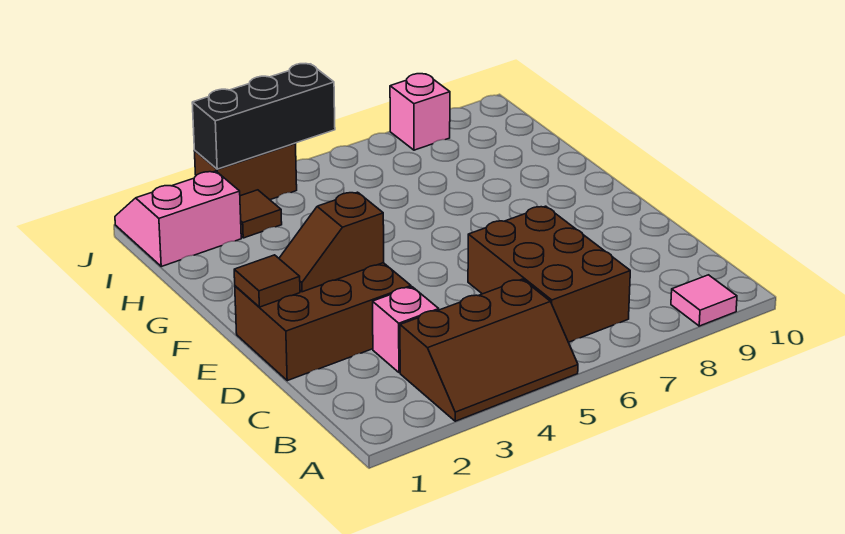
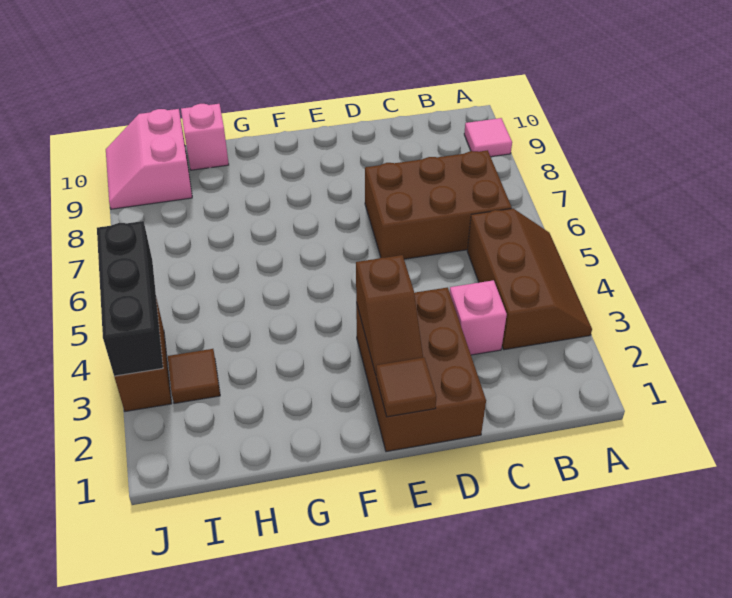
pink slope I1:J2 level 1 top I -> pink slope I9:J10 level 1 top I
pink brick J8 level 1 -> pink brick H10 level 1

